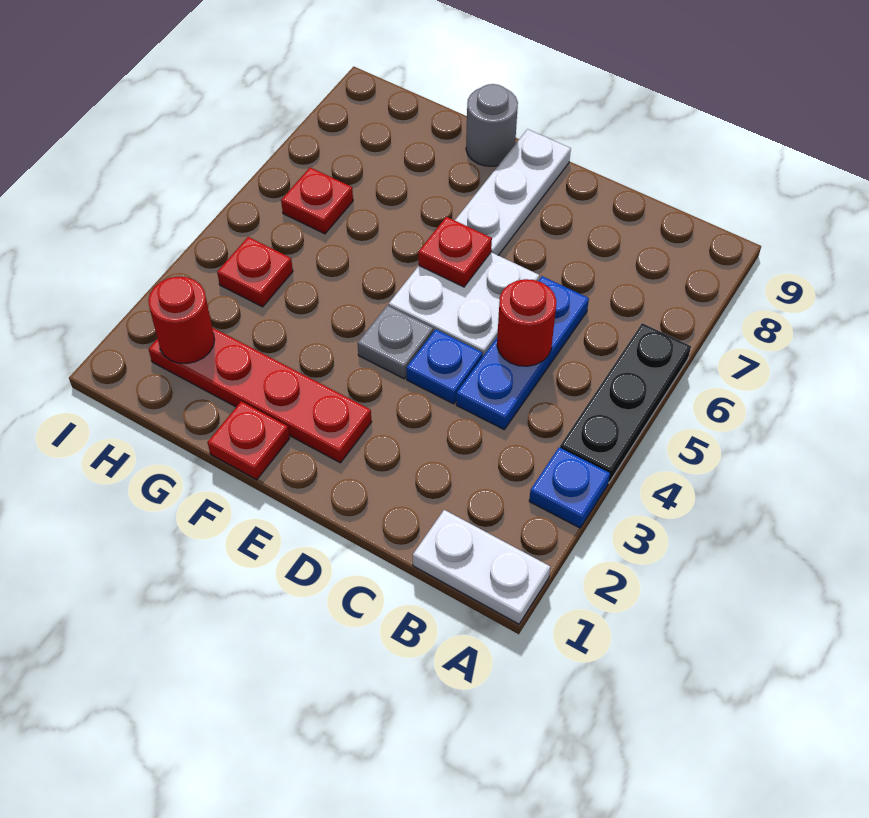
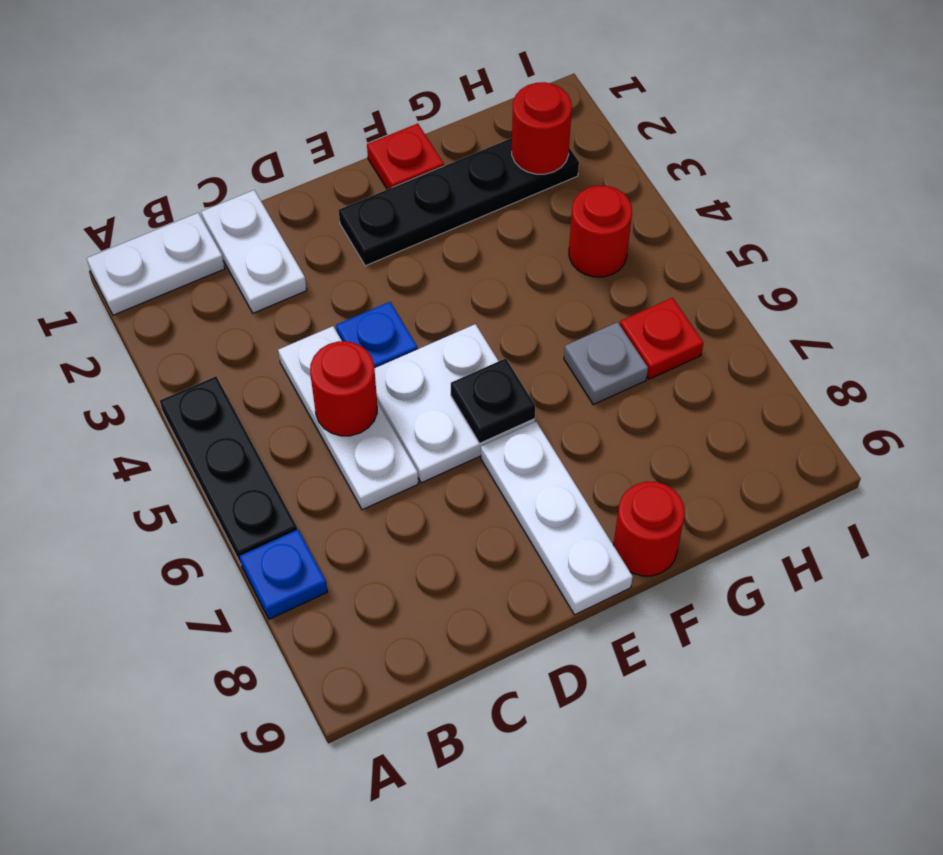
blue plate A3 level 1 -> blue plate A7 level 1
none -> white plate C1:C2 level 1
blue plate C4:C6 level 1 -> white plate C4:C6 level 1
red plate E2:H2 level 1 -> black plate E2:H2 level 1
grey plate E4 level 1 -> grey plate G6 level 1
red plate E6 level 2 -> black plate E6 level 2
grey round brick F9 level 1 -> red round brick F9 level 1
red plate H4 level 1 -> red round brick H4 level 1

